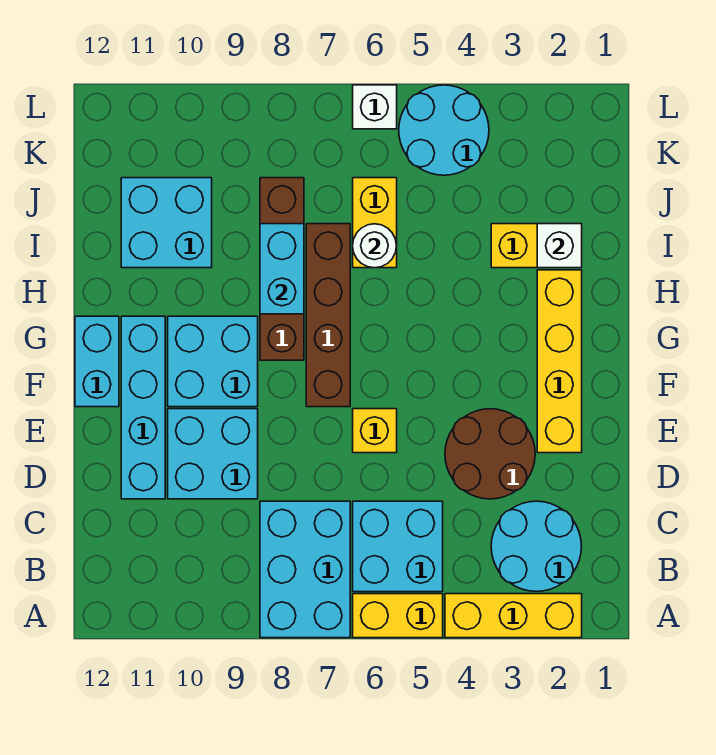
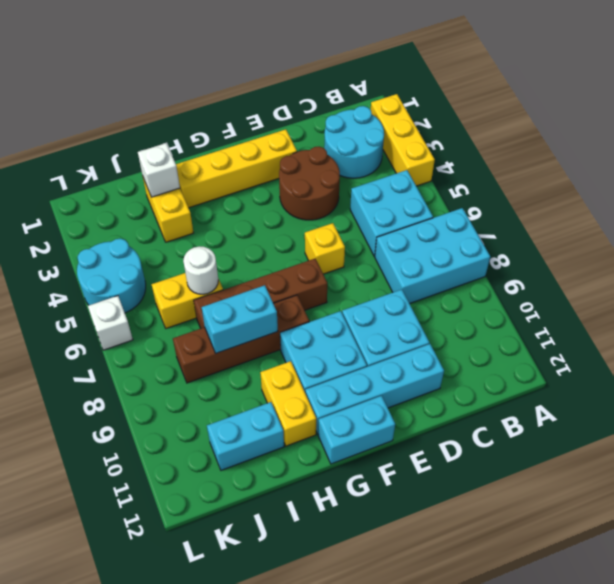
yellow brick A5:A6 level 1 -> yellow brick H10:H11 level 1
cyan brick I10:J11 level 1 -> cyan brick I11:J11 level 1

